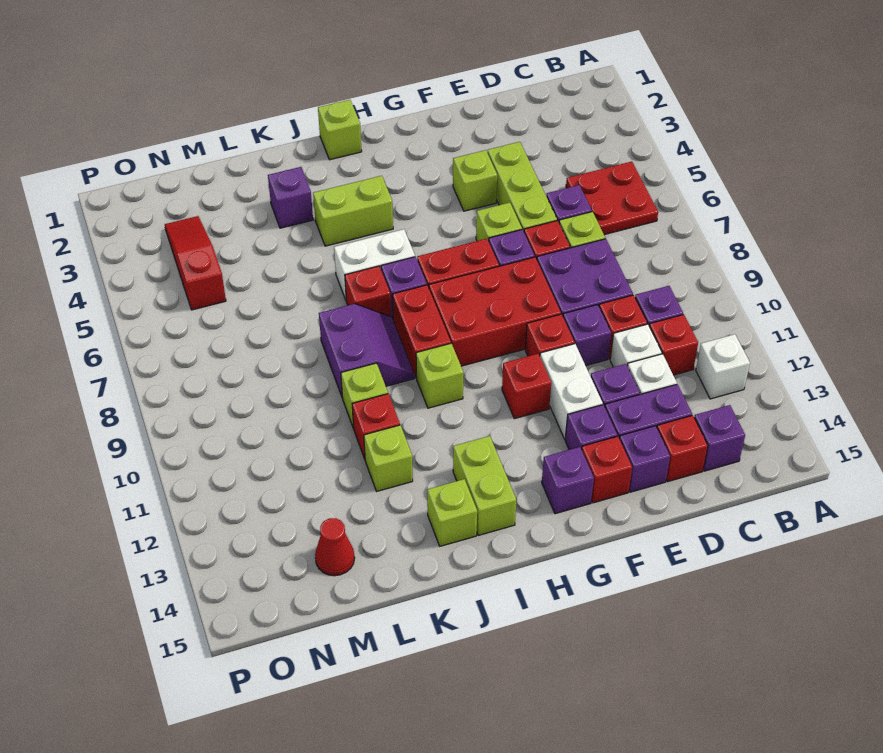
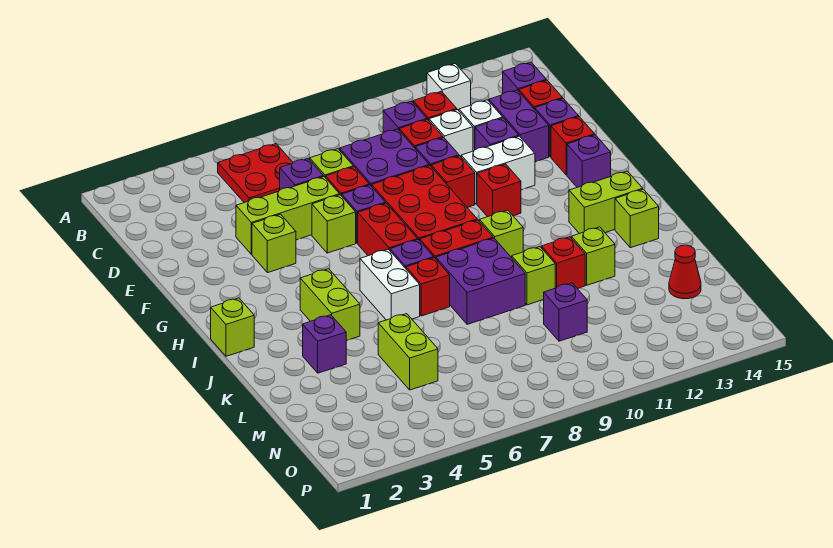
purple brick F13 level 1 -> purple brick M10 level 1
purple slope J8:K9 level 1 top K -> purple brick J8:K9 level 1
none -> lime brick L5:M5 level 1
red slope N3:N5 level 1 top 5 -> none

